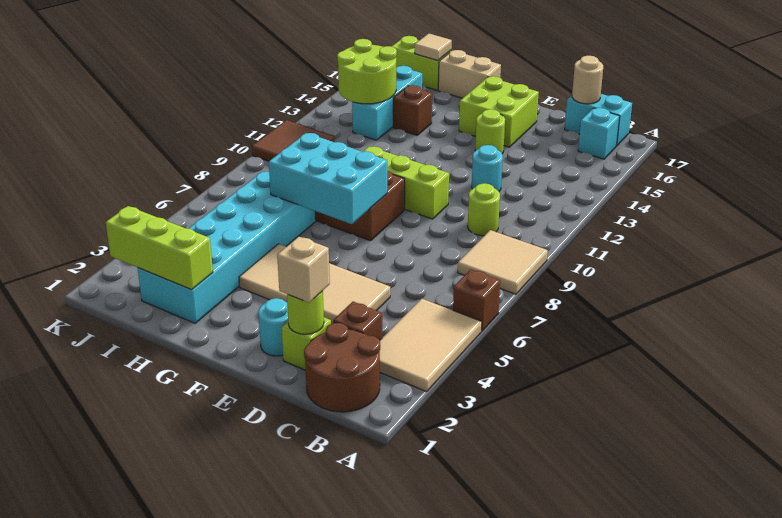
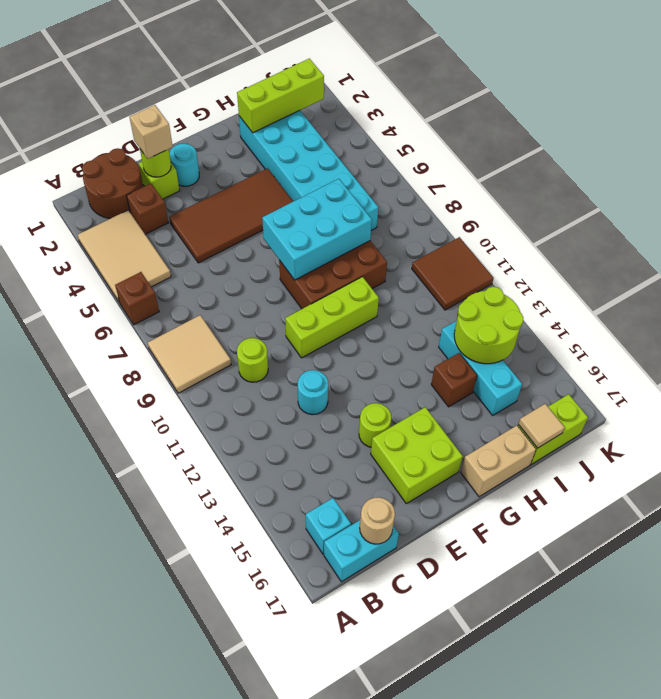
tan tile D4:G5 level 1 -> brown tile D4:G5 level 1

